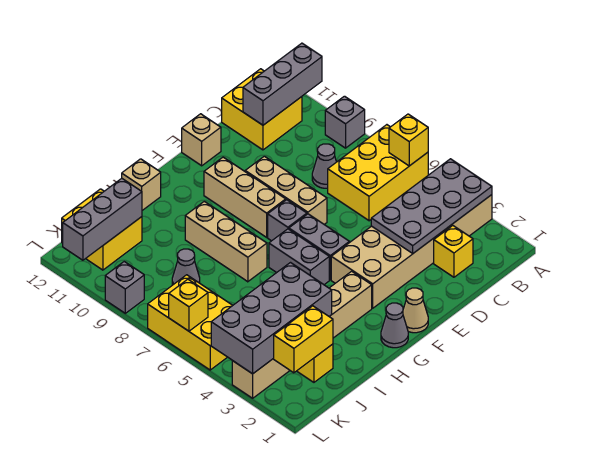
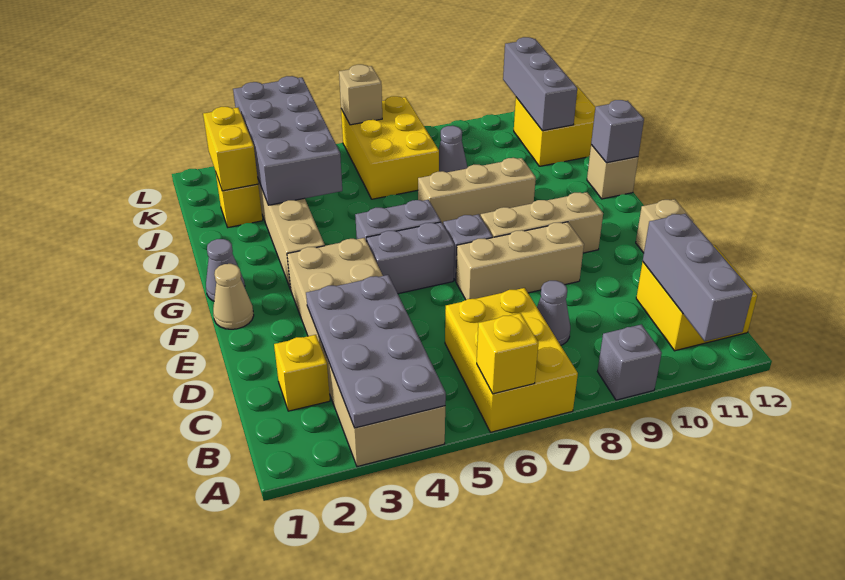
yellow brick K5:L7 level 1 -> yellow brick J6:L7 level 1
yellow brick L6 level 2 -> tan brick L6 level 2
grey brick L9 level 1 -> grey brick H12 level 2

